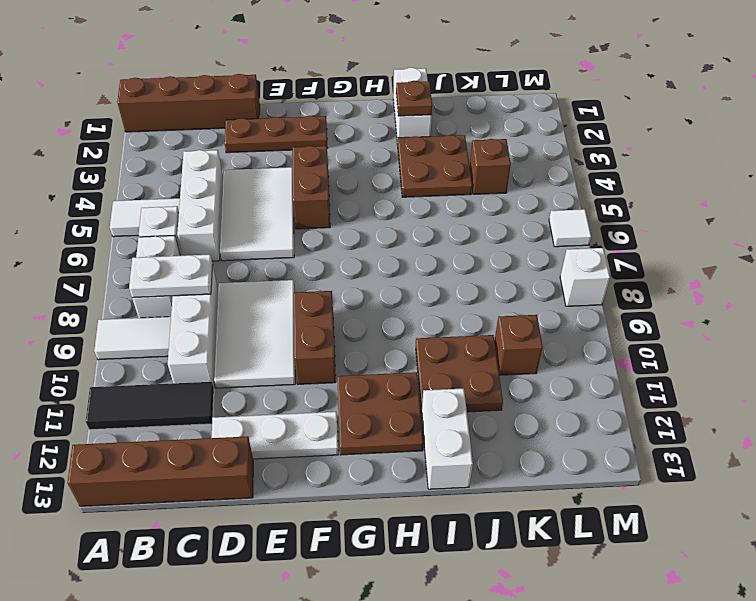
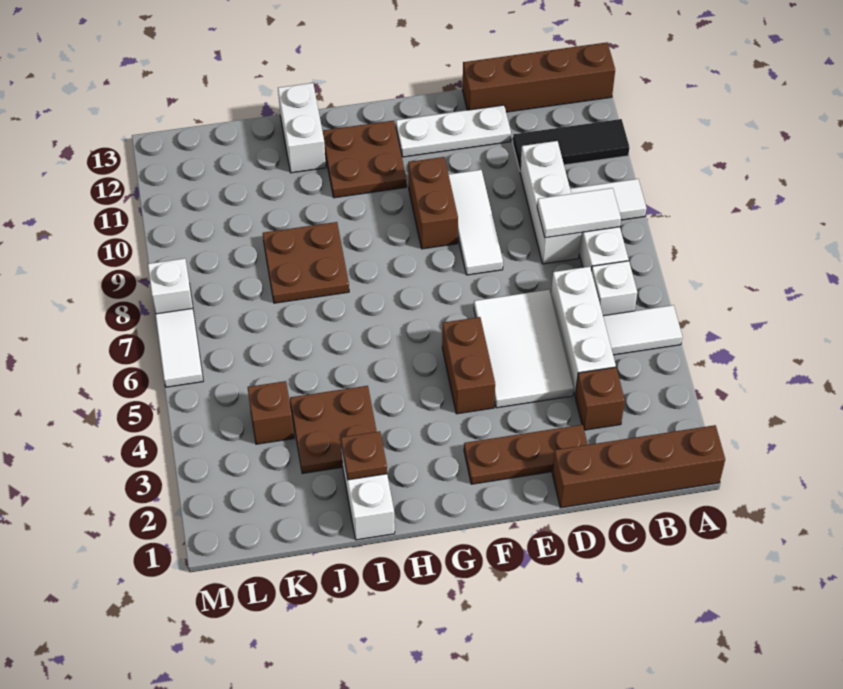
white plate B8:C8 level 2 -> white tile B8:C8 level 2
white tile D8:E10 level 1 -> white tile E8:E10 level 1
brown plate I10:J11 level 1 -> brown plate I8:J9 level 1
brown brick K10 level 1 -> brown brick C3 level 1
white tile M6 level 1 -> white tile M6:M7 level 1

